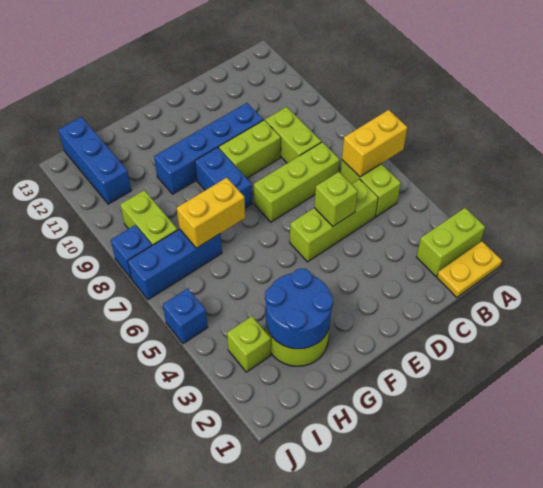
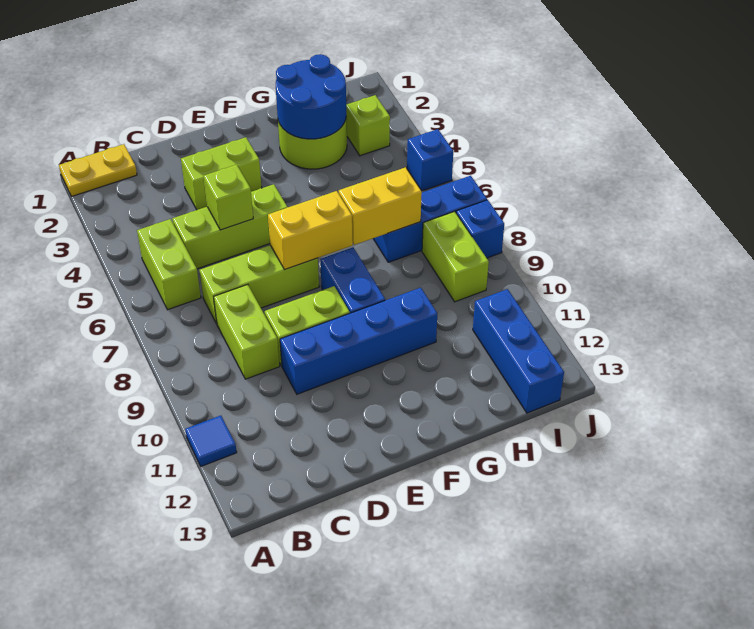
lime brick A2:B2 level 1 -> lime brick D3:E3 level 1
yellow brick A6:B6 level 2 -> yellow brick E7:F7 level 2
none -> blue tile A11 level 1

